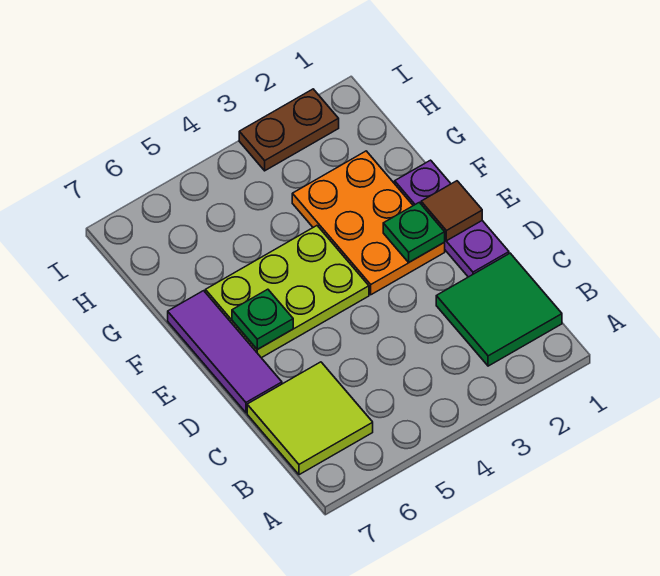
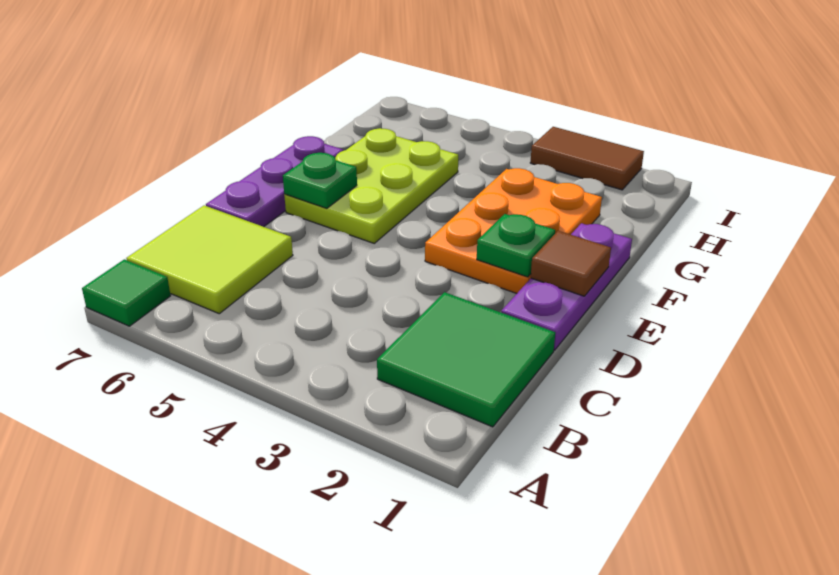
none -> green tile A7 level 1
purple tile D7:F7 level 1 -> purple plate D7:F7 level 1
lime plate E4:F6 level 1 -> lime plate E5:G6 level 1
brown plate I2:I3 level 1 -> brown tile I2:I3 level 1

